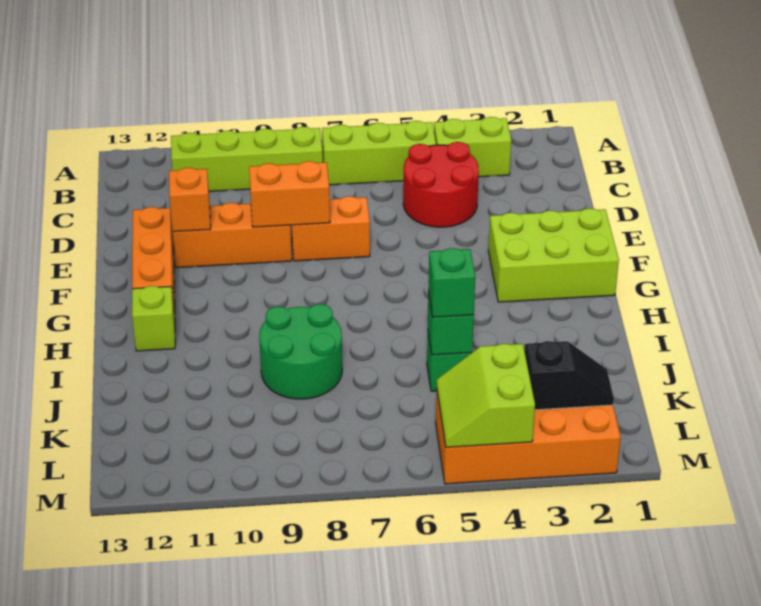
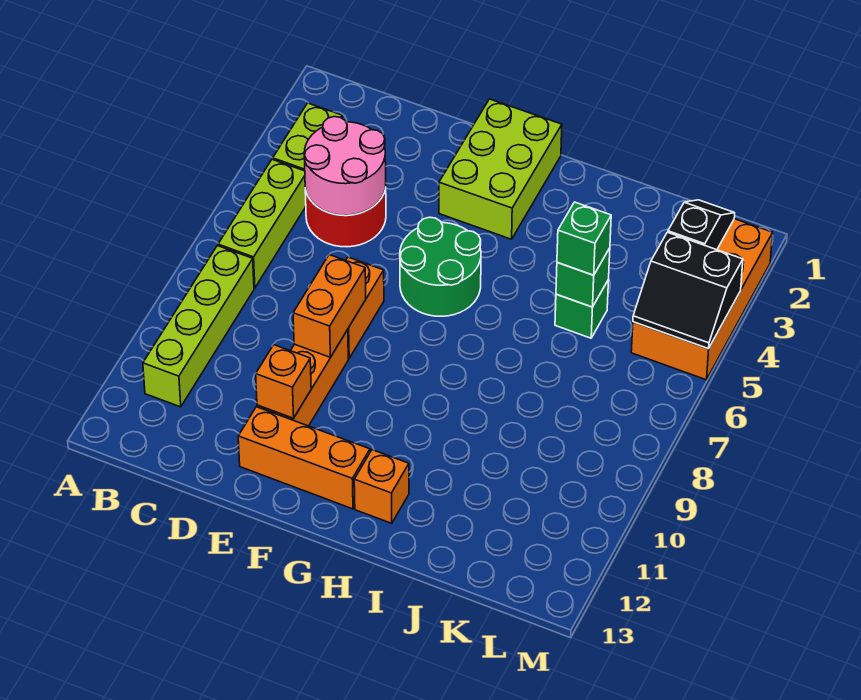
none -> pink round brick C4:D5 level 2
lime brick H12 level 1 -> orange brick H12 level 1
green round brick I8:J9 level 1 -> green round brick F5:G6 level 1
lime slope L4:M5 level 2 top 4 -> black slope L4:M5 level 2 top 4

